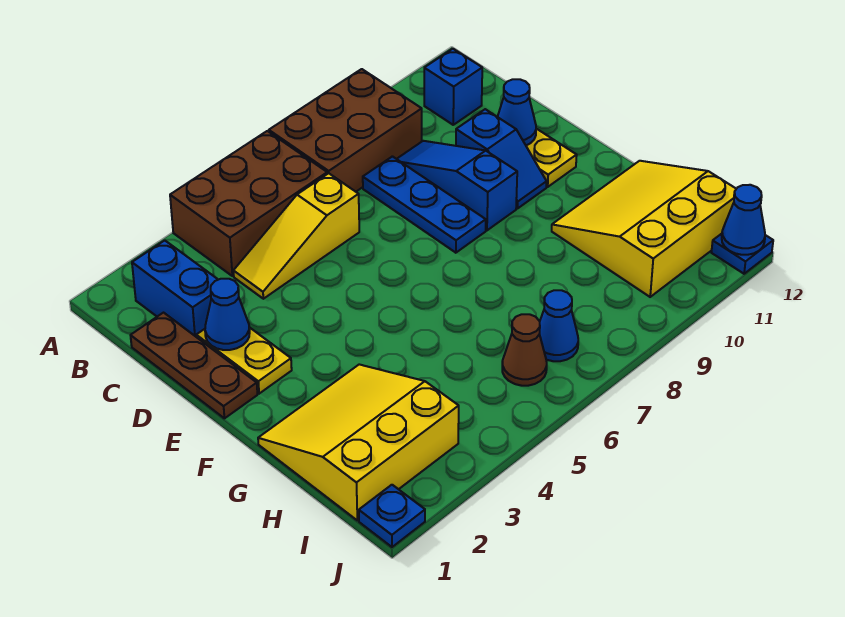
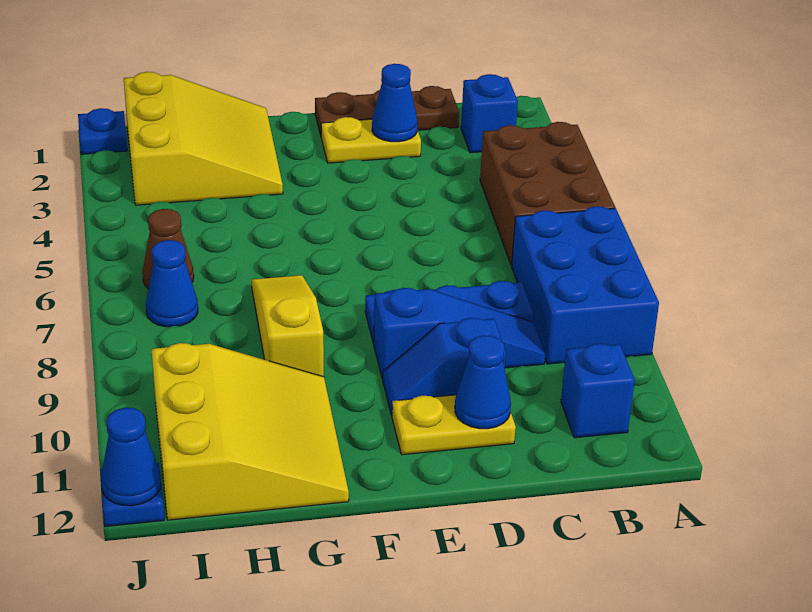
brown brick A7:B9 level 1 -> blue brick A7:B9 level 1
blue brick B2:C2 level 1 -> blue brick B2 level 1
yellow slope C4:C6 level 1 top 6 -> yellow slope G7:G9 level 1 top 9

